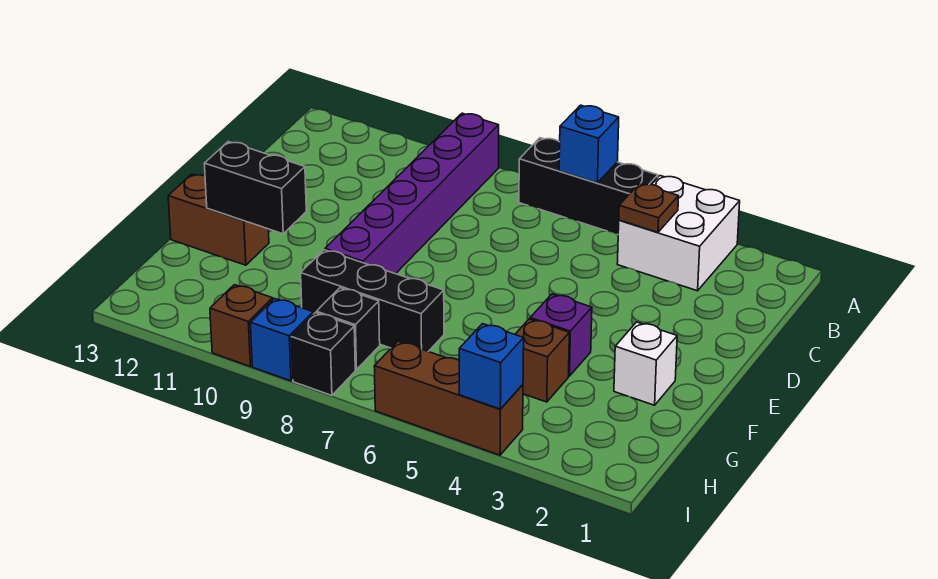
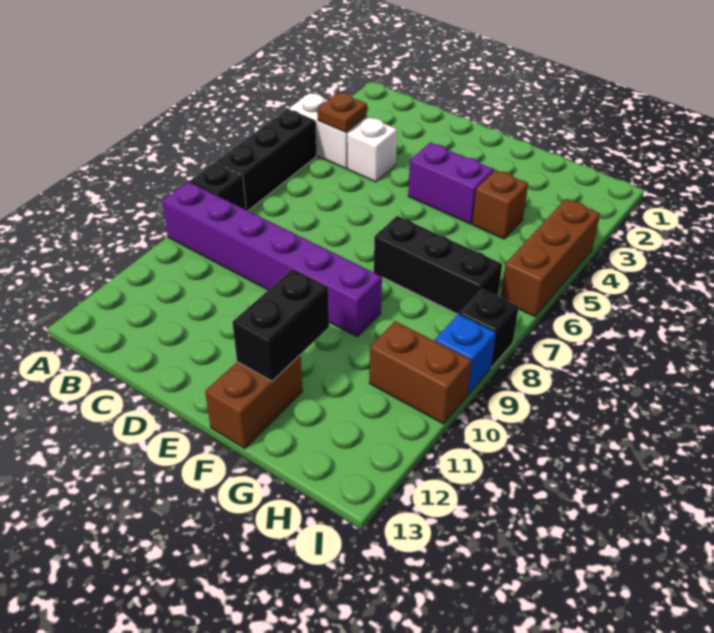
white brick A3:B4 level 1 -> white brick A4:B4 level 1
blue brick A6 level 2 -> none
white brick F2 level 1 -> white brick C4 level 1
purple brick F4 level 1 -> purple brick E4:F4 level 1
black brick G7:G9 level 1 -> black brick F7:H7 level 1
black brick H8 level 1 -> black brick A8 level 1
blue brick I4 level 2 -> none
brown brick I10 level 1 -> brown brick H10:I10 level 1

